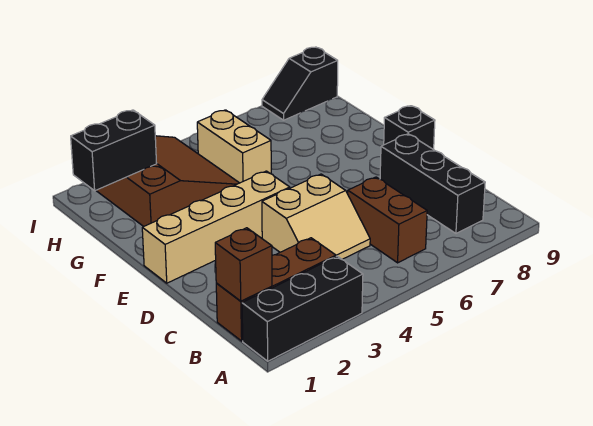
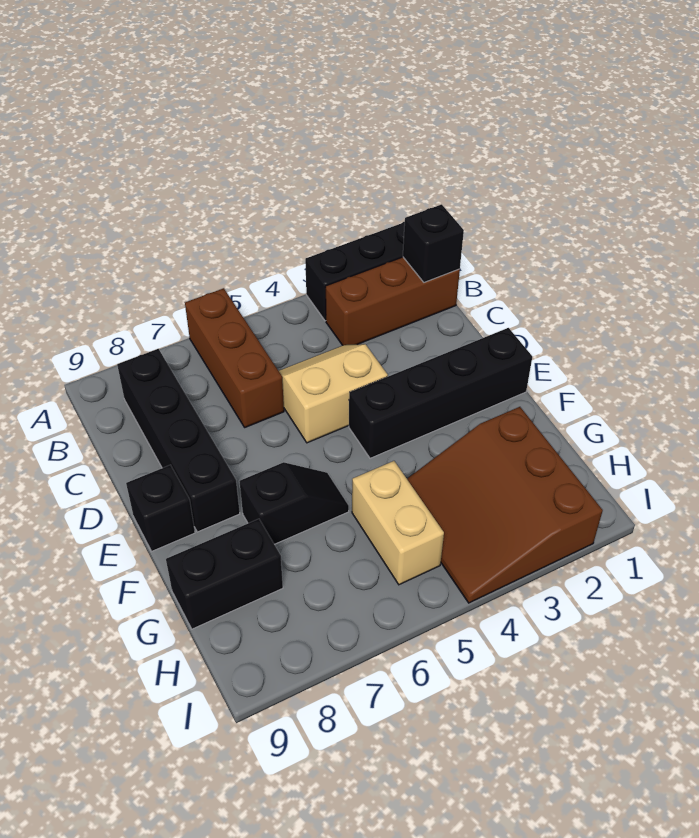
brown brick B1 level 2 -> black brick B1 level 2
brown brick B6:C6 level 1 -> brown brick A6:C6 level 1
black brick B8:D8 level 1 -> black brick B8:E8 level 1
tan brick E1:E4 level 1 -> black brick E1:E4 level 1
black brick H1:H2 level 2 -> black brick G8:G9 level 1
black slope I8:I9 level 1 top 9 -> black slope F6:F7 level 1 top 7

